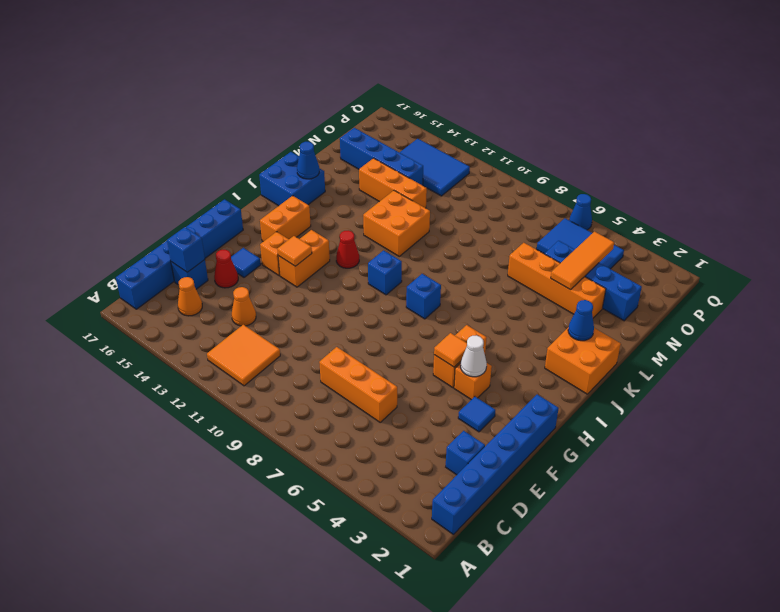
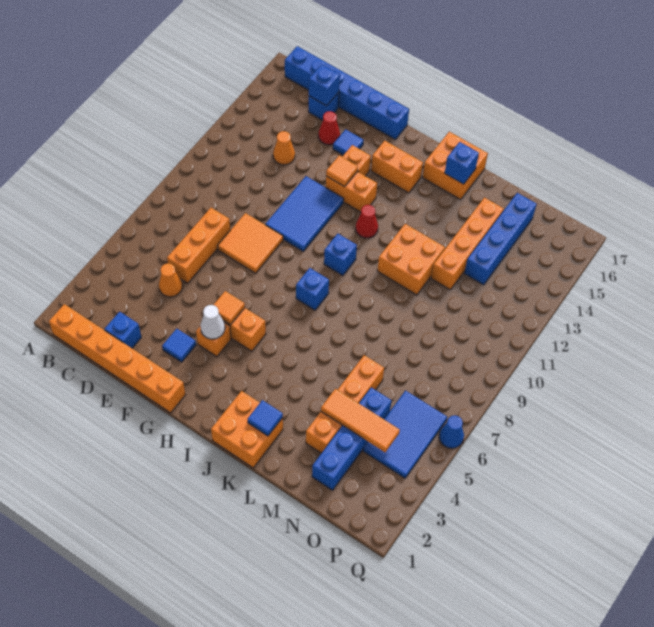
blue brick B1:G1 level 1 -> orange brick B1:G1 level 1
orange tile B11:C12 level 1 -> orange tile E8:F9 level 1
orange cone C15 level 1 -> orange cone D5 level 1
blue brick J16:K17 level 1 -> orange brick J16:K17 level 1
blue cone K2 level 2 -> blue tile K2 level 2
blue cone K16 level 2 -> blue brick K16 level 2
orange brick M12:M14 level 1 -> orange brick M12:M15 level 1
blue tile O12:P14 level 1 -> blue tile F10:G12 level 1

